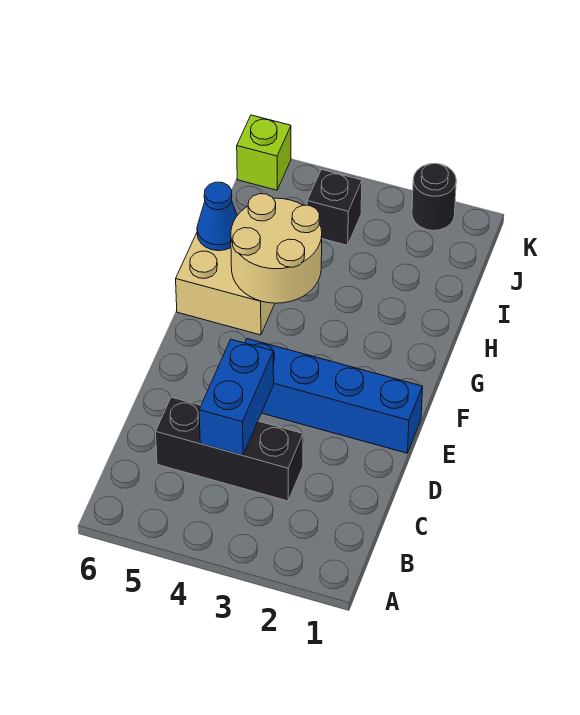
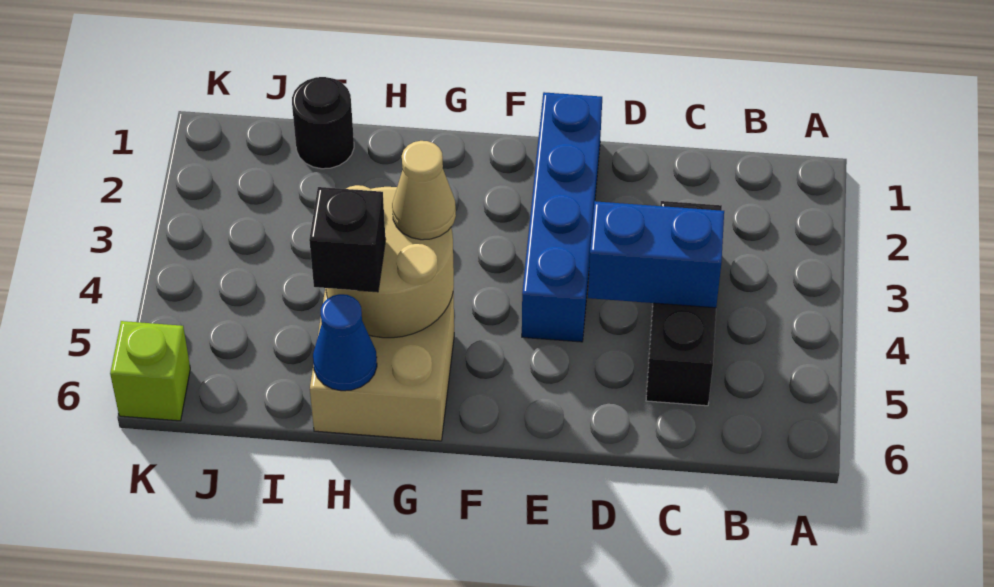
none -> tan cone G4 level 3
black brick J4 level 1 -> black brick H5 level 3
black round brick K2 level 1 -> black round brick I1 level 1

